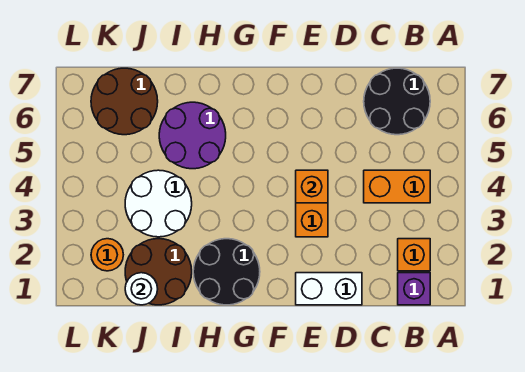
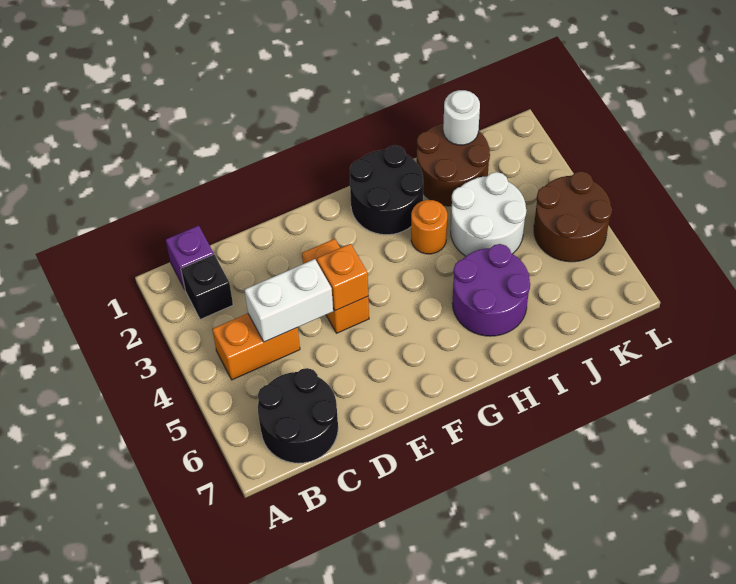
orange brick B2 level 1 -> black brick B2 level 1
white brick D1:E1 level 1 -> white brick C4:D4 level 2
brown round brick J6:K7 level 1 -> brown round brick K4:L5 level 1
orange round brick K2 level 1 -> orange round brick H3 level 1

